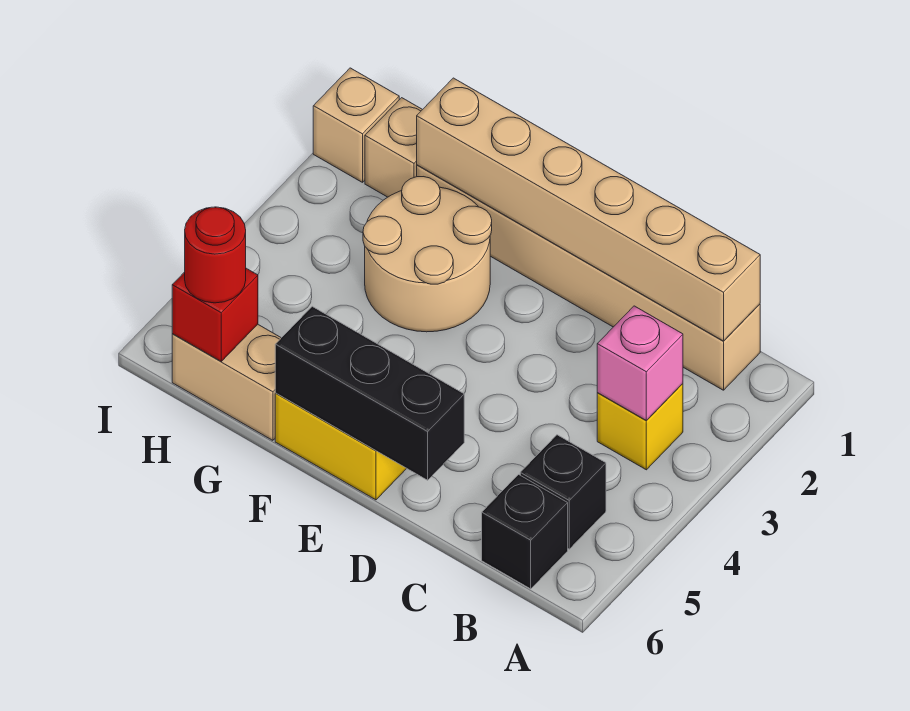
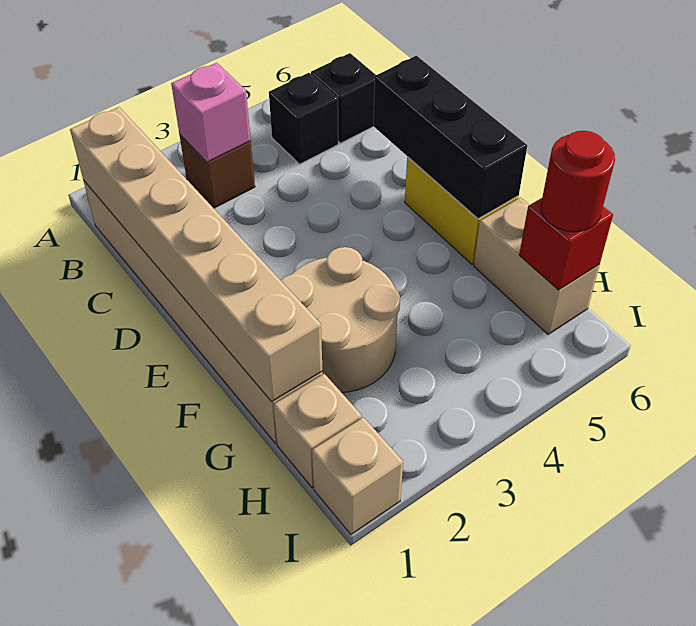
yellow brick B3 level 1 -> brown brick B3 level 1

